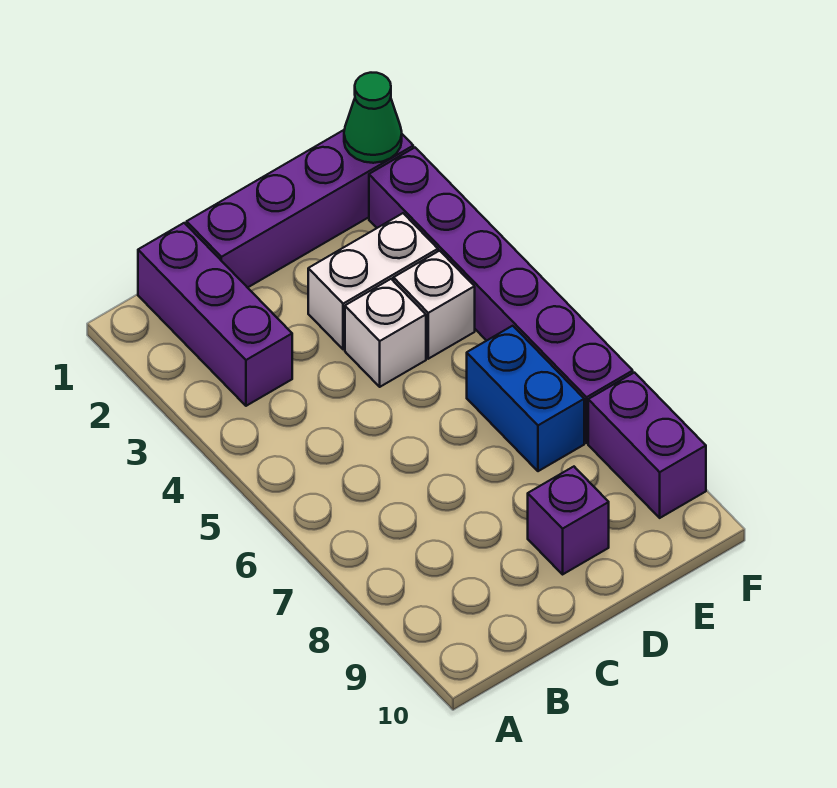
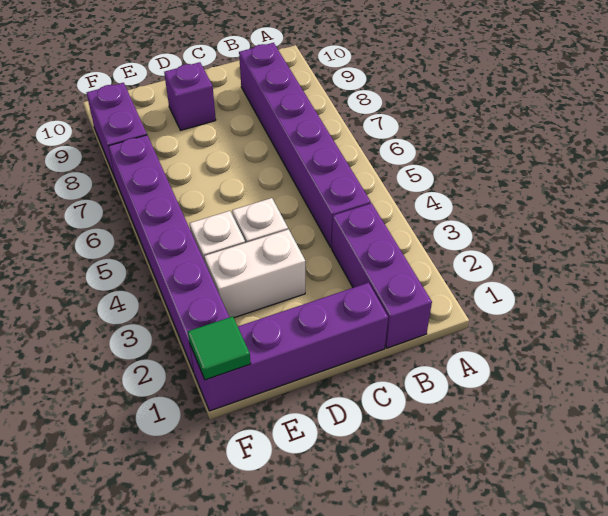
none -> purple brick B4:B9 level 1
blue brick E6:E7 level 1 -> none
green cone F1 level 2 -> green tile F1 level 2

